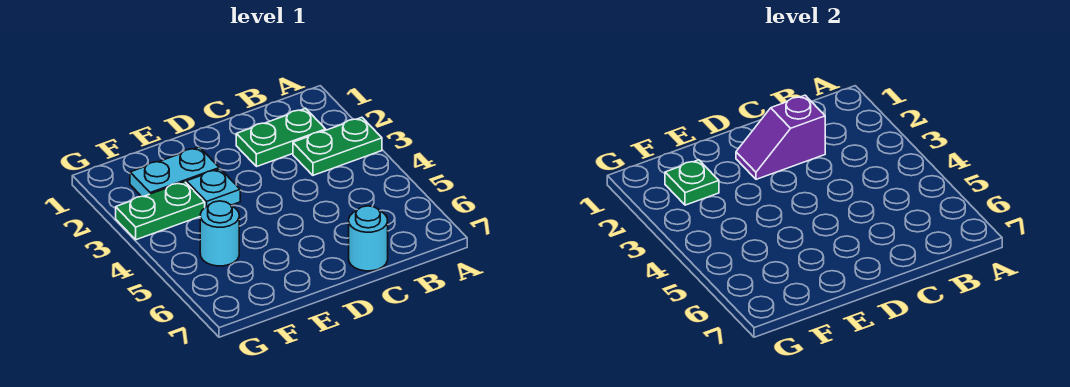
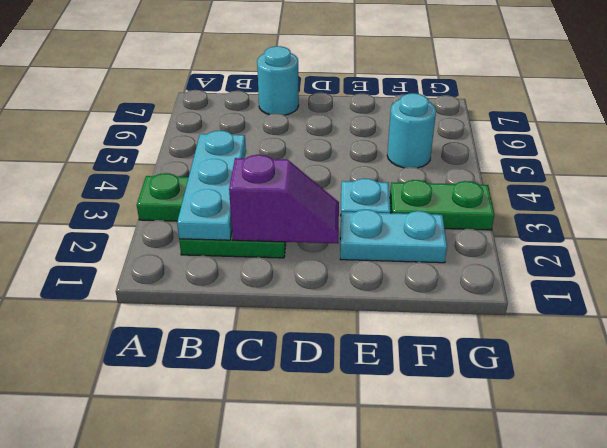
none -> cyan plate B2:B4 level 2
green plate F2 level 2 -> none

